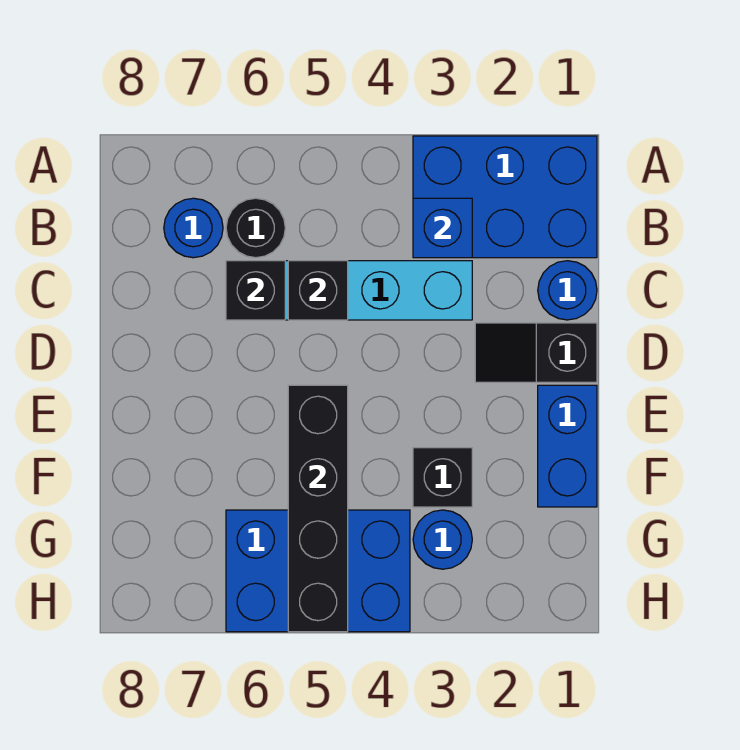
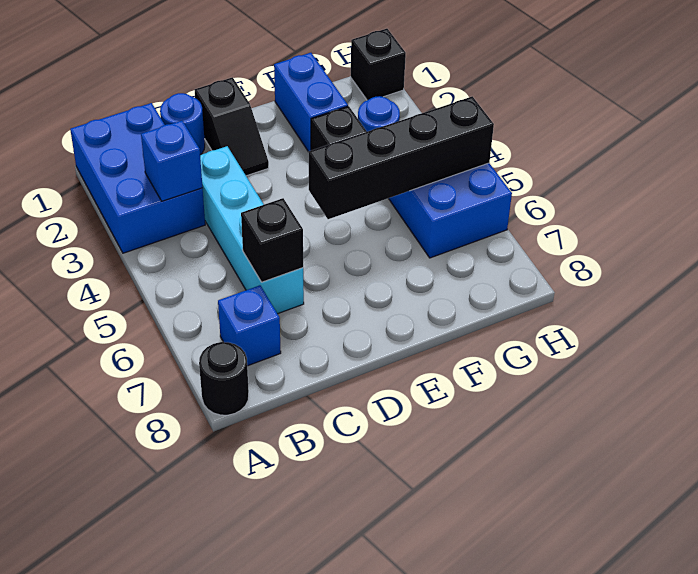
black round brick B6 level 1 -> black round brick A8 level 1
blue round brick B7 level 1 -> blue brick B7 level 1
black brick C5 level 2 -> black brick H1 level 1
blue brick E1:F1 level 1 -> blue brick F1:F2 level 1

